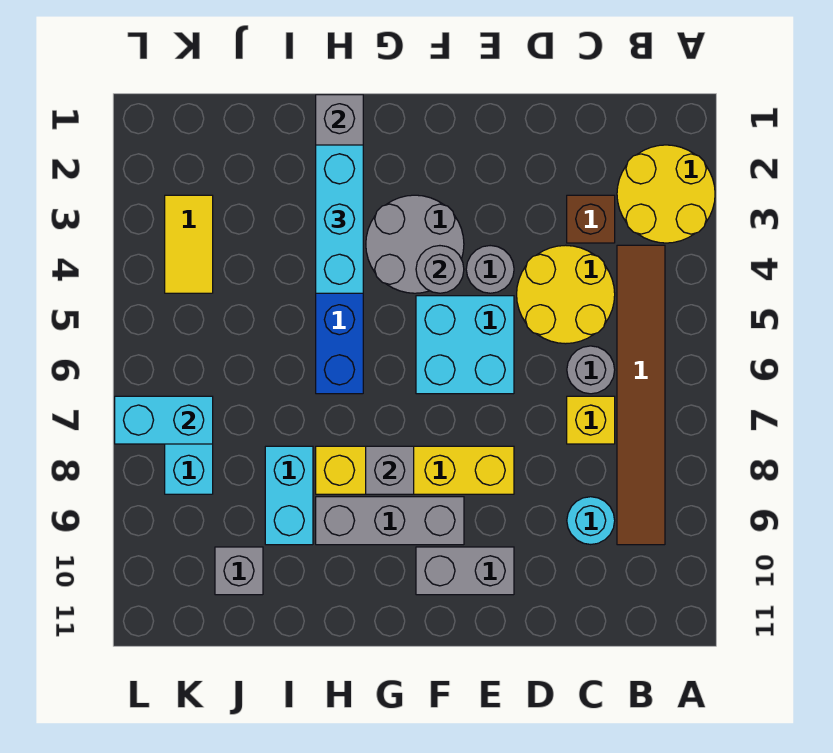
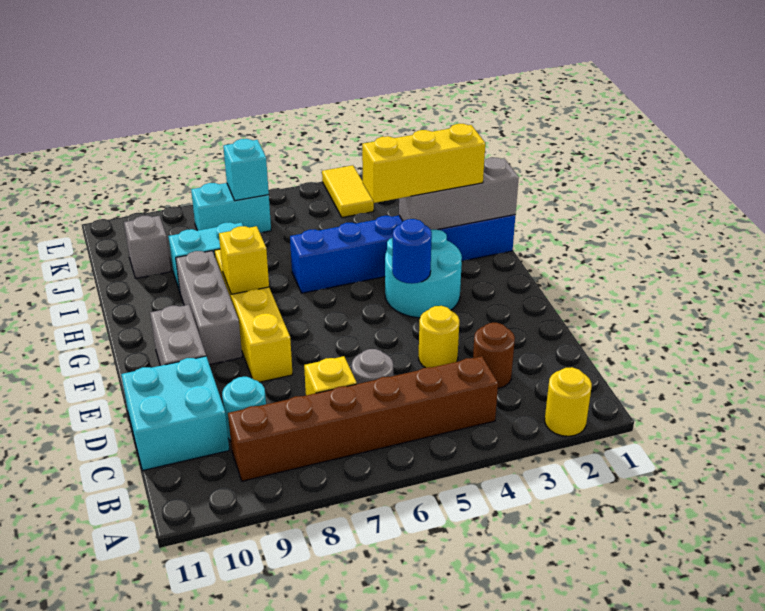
yellow round brick A2:B3 level 1 -> yellow round brick A2 level 1
brown tile B4:B9 level 1 -> brown brick B4:B9 level 1
brown brick C3 level 1 -> brown round brick C3 level 1
yellow round brick C4:D5 level 1 -> yellow round brick D4 level 1
grey round brick E4 level 1 -> none
cyan brick E5:F6 level 1 -> cyan brick C10:D11 level 1
grey round brick F3:G4 level 1 -> cyan round brick F3:G4 level 1
grey round brick F4 level 2 -> blue round brick F4 level 2
grey brick G8 level 2 -> yellow brick G8 level 2
cyan brick H2:H4 level 3 -> yellow brick H2:H4 level 3
yellow tile K3:K4 level 1 -> yellow tile K4:L4 level 1
cyan brick K7:L7 level 2 -> cyan brick K7 level 2

